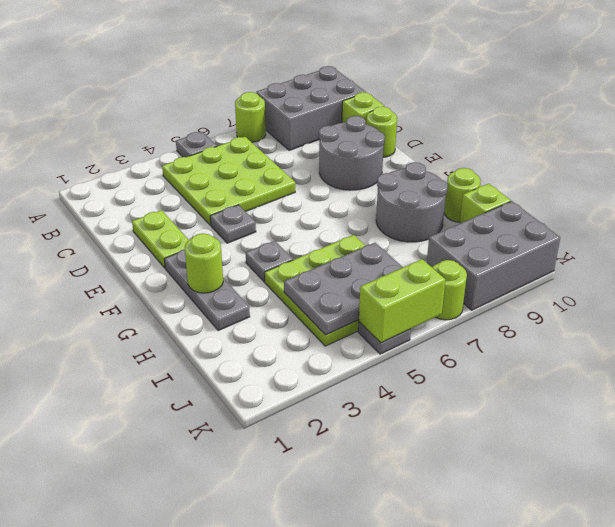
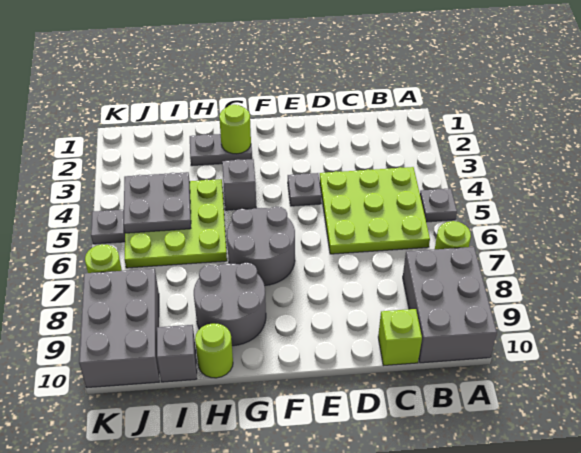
lime plate D2:E2 level 1 -> none
grey round brick D8:E9 level 1 -> grey round brick F6:G7 level 1
lime round brick D10 level 1 -> none
grey plate F2:H2 level 1 -> grey plate G2:H2 level 1
grey plate G4 level 1 -> grey brick G4 level 1
grey plate I4:J6 level 2 -> grey plate I4:J5 level 2
lime brick I10 level 1 -> grey brick I10 level 1
lime brick K5:K6 level 2 -> none

